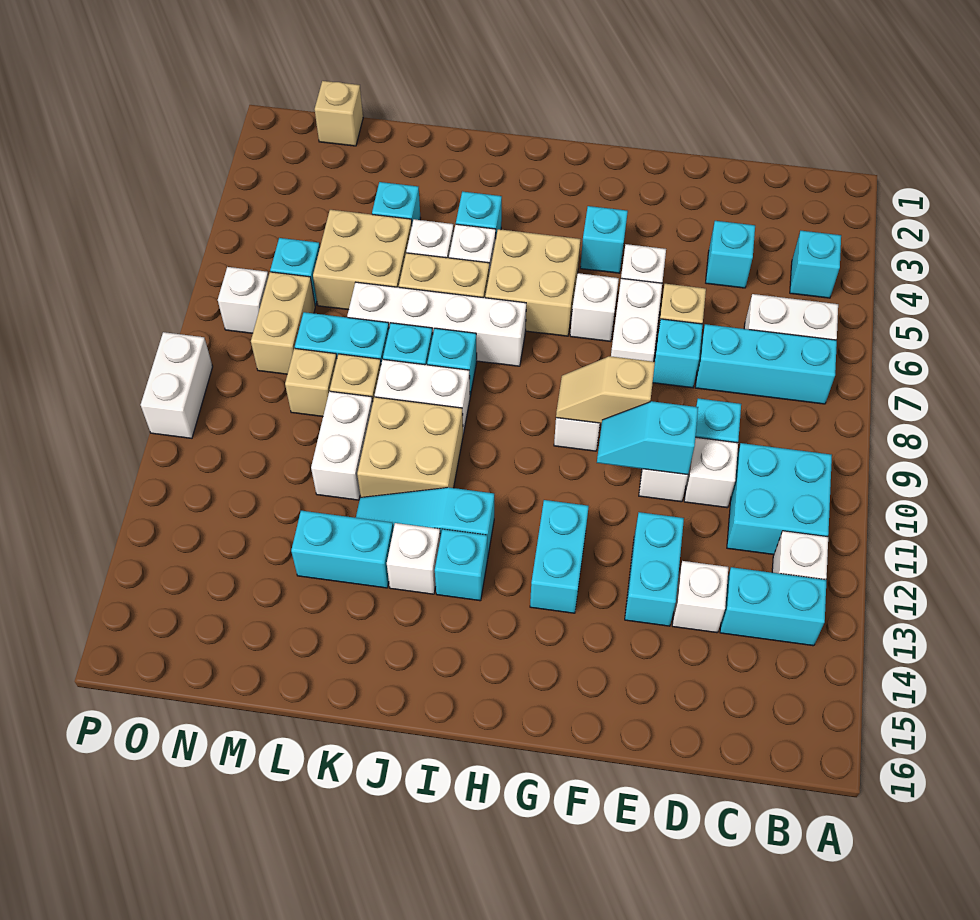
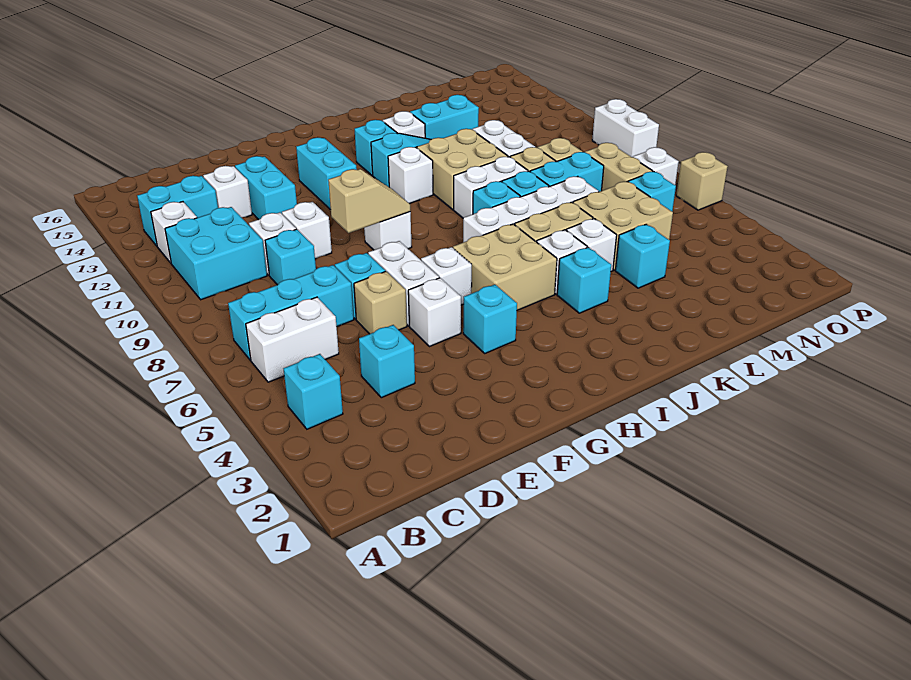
cyan slope E10:F10 level 2 top E -> none
none -> white brick I11 level 1
tan brick N1 level 1 -> tan brick P6 level 1

